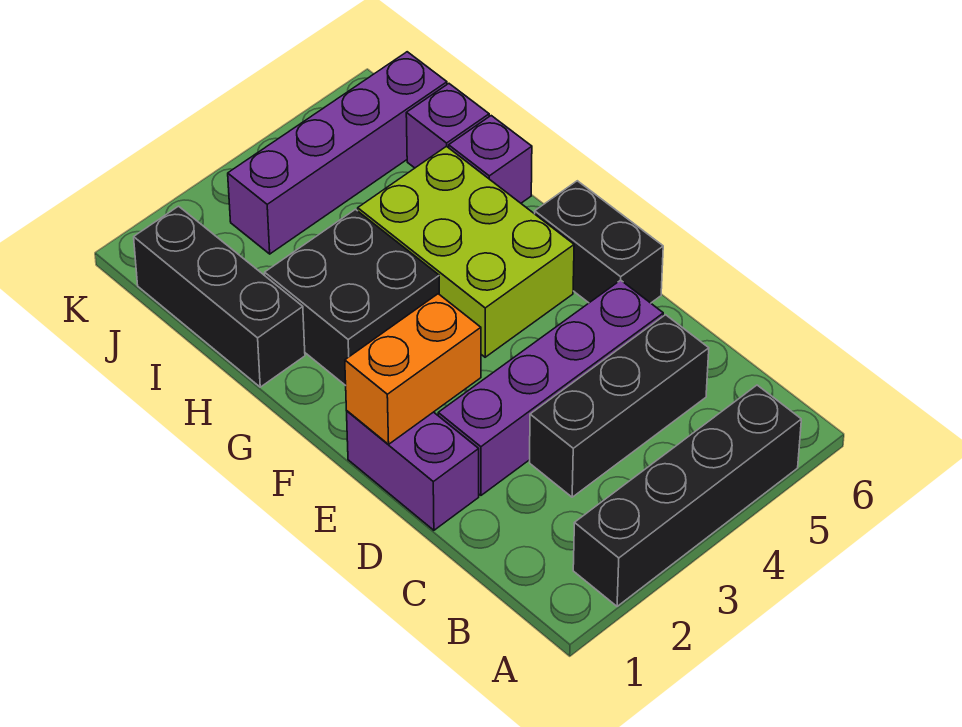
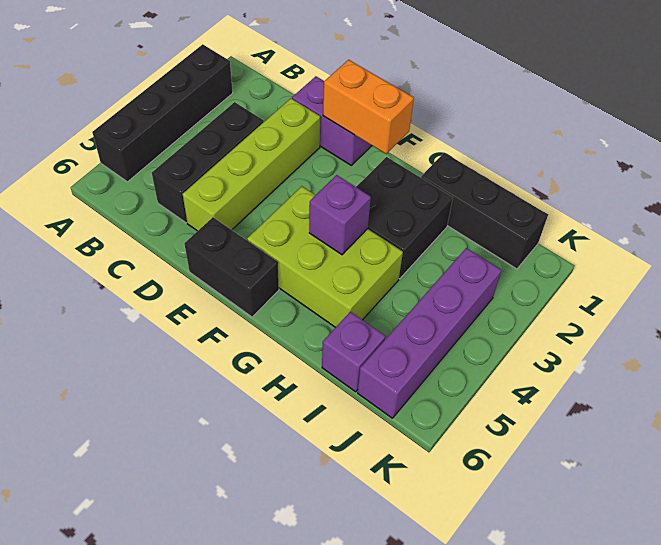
purple brick D2:D5 level 1 -> lime brick D2:D5 level 1
orange brick E1:E2 level 2 -> orange brick E1:F1 level 2
purple brick H6 level 1 -> purple brick G4 level 2

